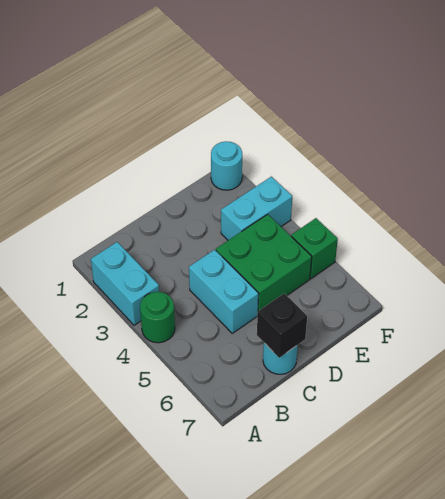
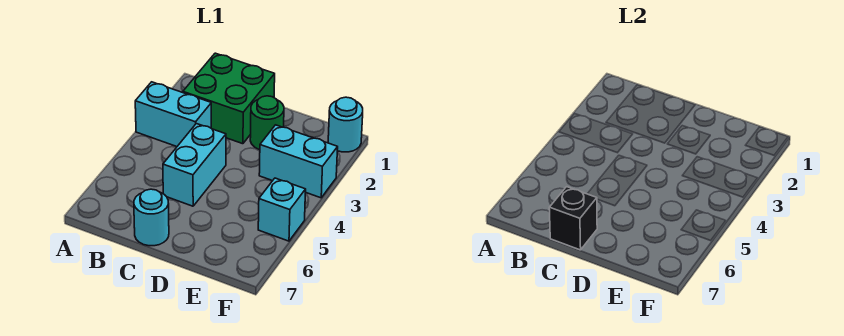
cyan brick A2:A3 level 1 -> cyan brick A3:B3 level 1
green round brick A4 level 1 -> green round brick D2 level 1
green brick D4:E5 level 1 -> green brick B1:C2 level 1
green brick F5 level 1 -> cyan brick F5 level 1

